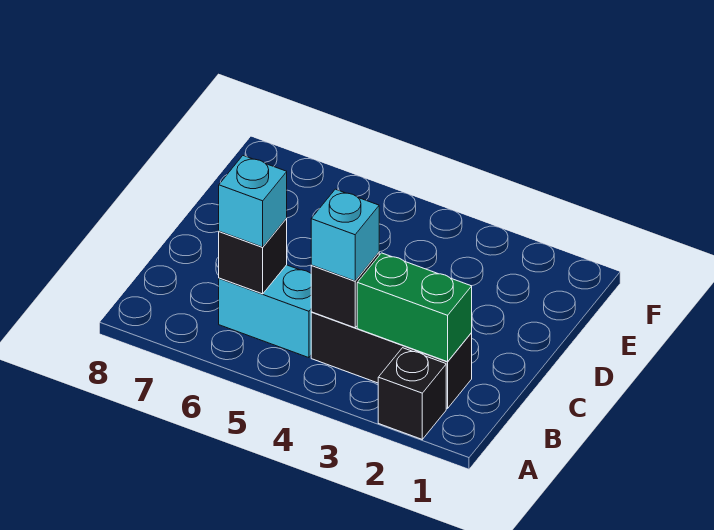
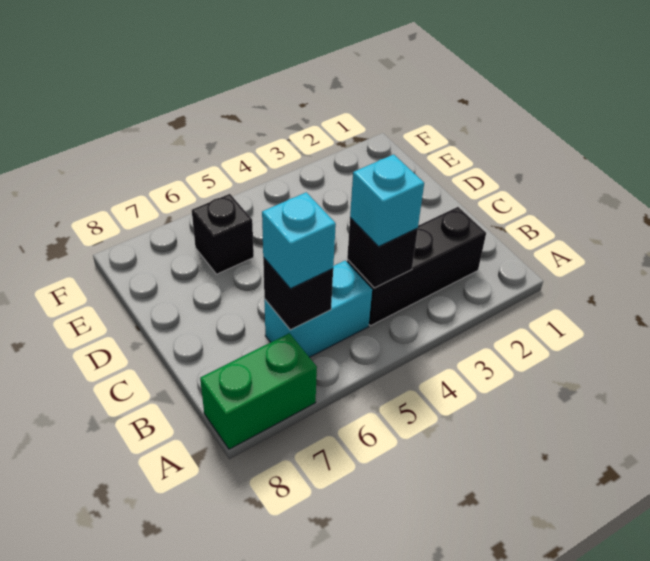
black brick A2 level 1 -> black brick E6 level 1
green brick B2:B3 level 2 -> green brick A7:A8 level 1

